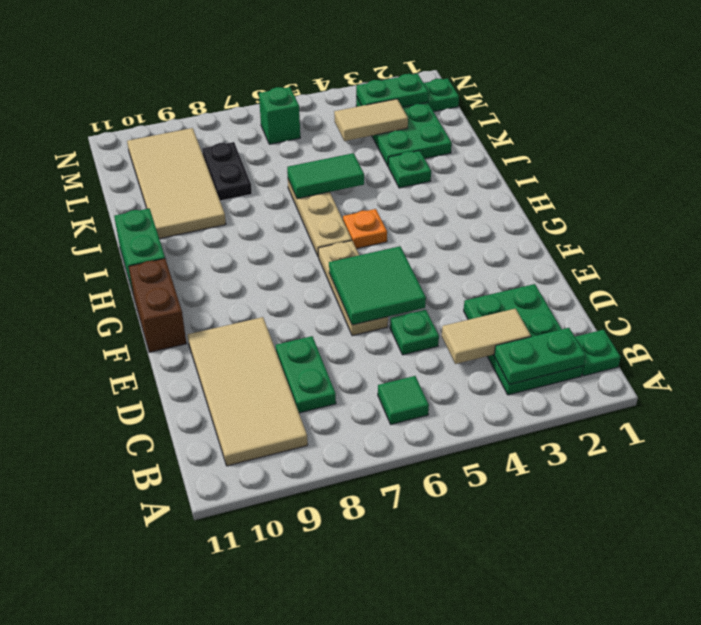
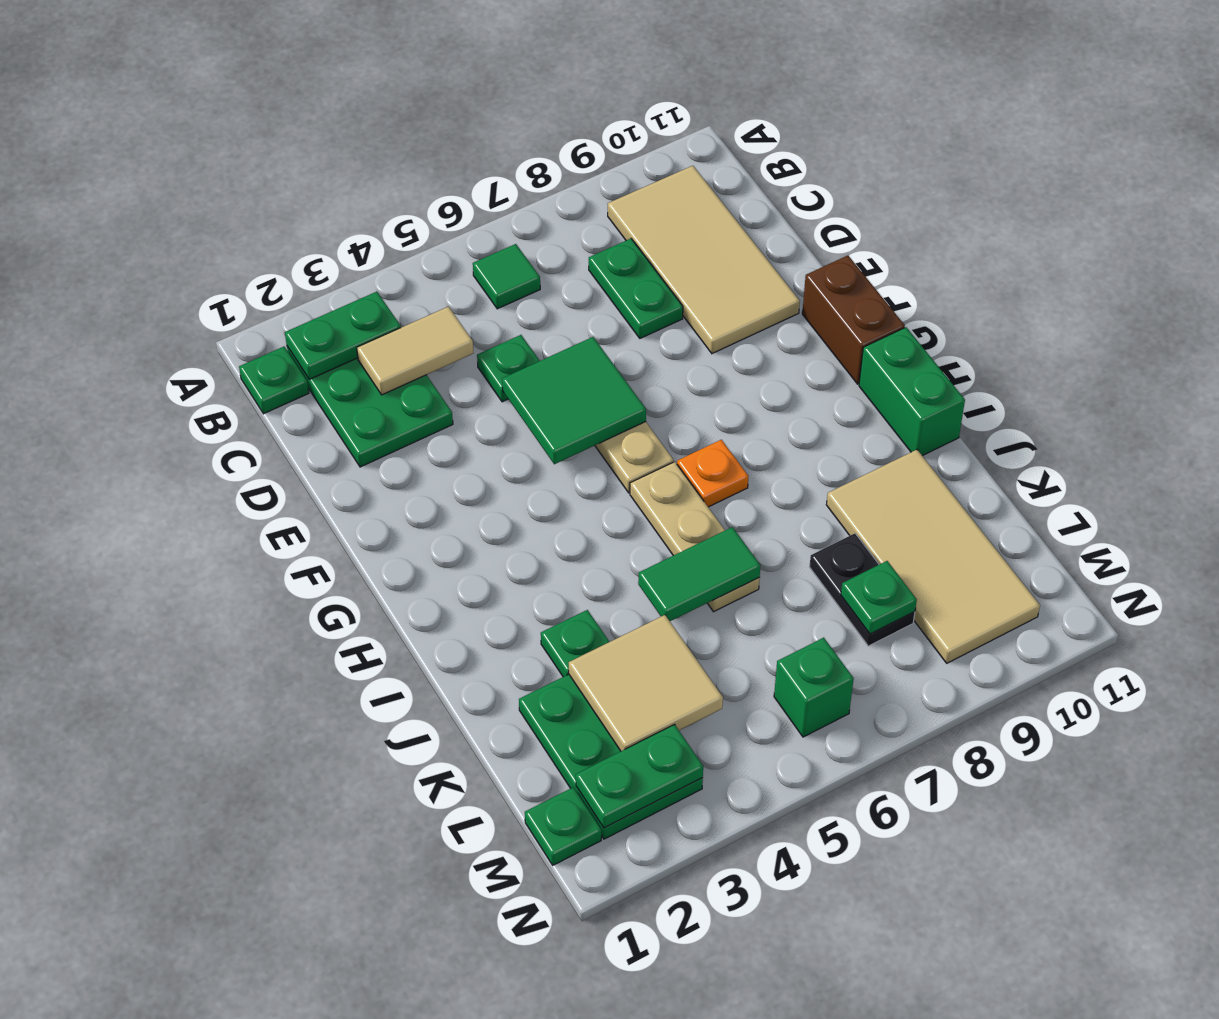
orange plate H5 level 1 -> orange plate H7 level 1
tan tile L3:L4 level 2 -> tan tile K3:L4 level 2
none -> green plate L8 level 2

